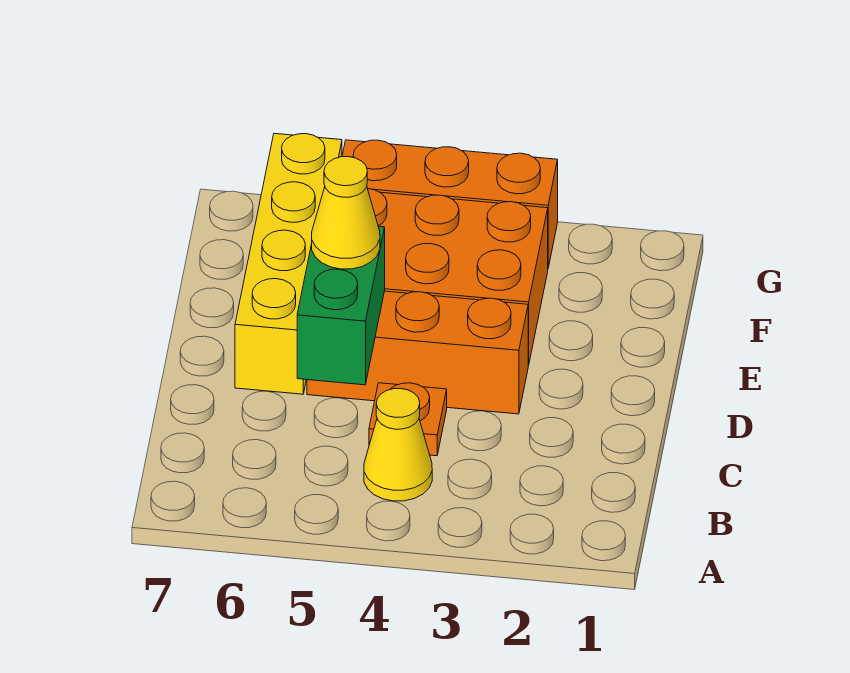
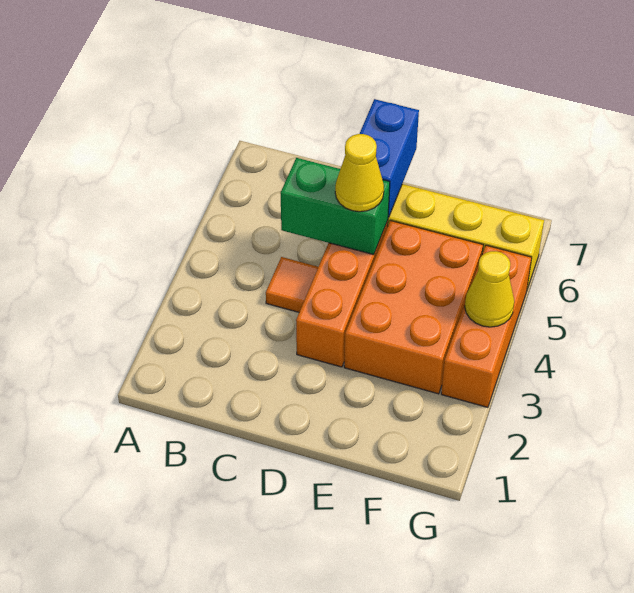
yellow cone B4 level 1 -> yellow cone G4 level 2
orange plate C4 level 1 -> orange tile C4 level 1
none -> blue brick D6:D7 level 2

